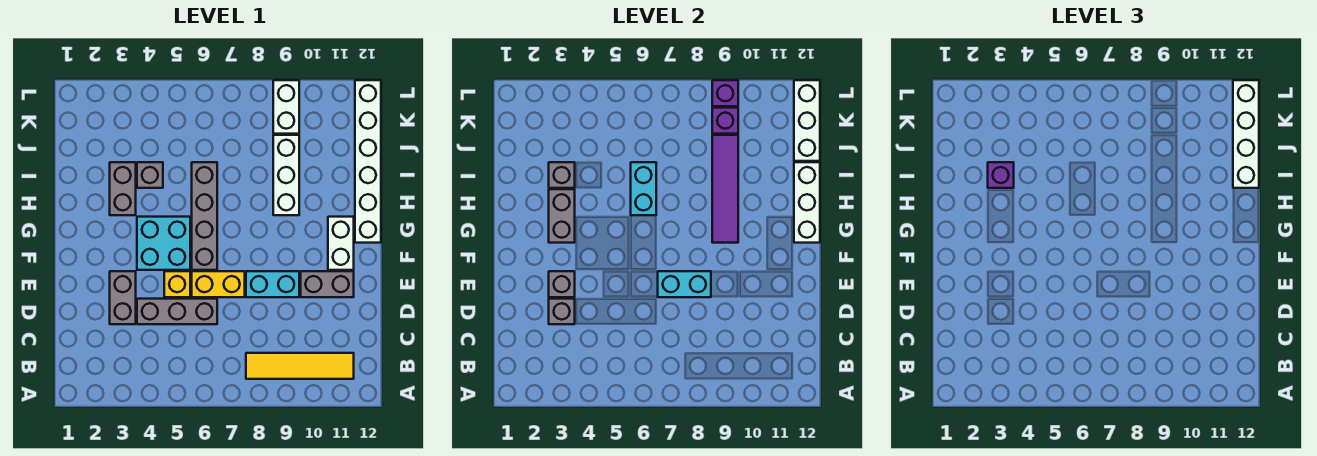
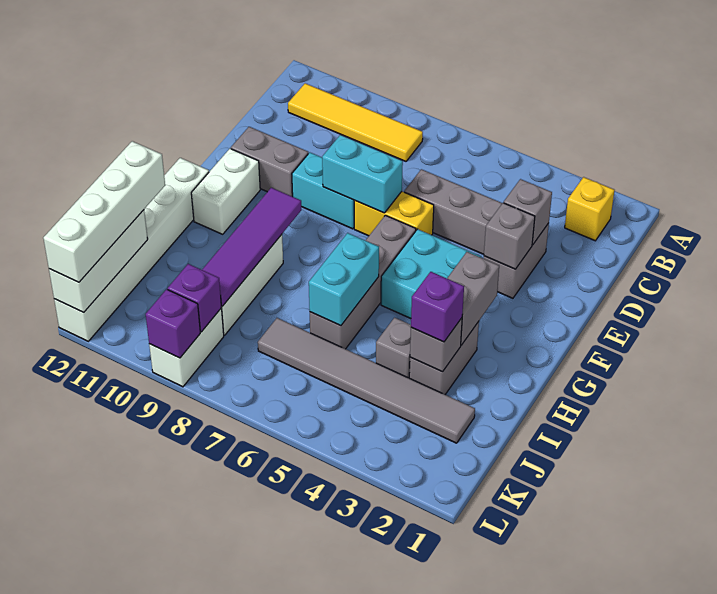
yellow brick E5 level 1 -> yellow brick B2 level 1
white brick G12:I12 level 2 -> none
none -> grey tile J2:J7 level 1

